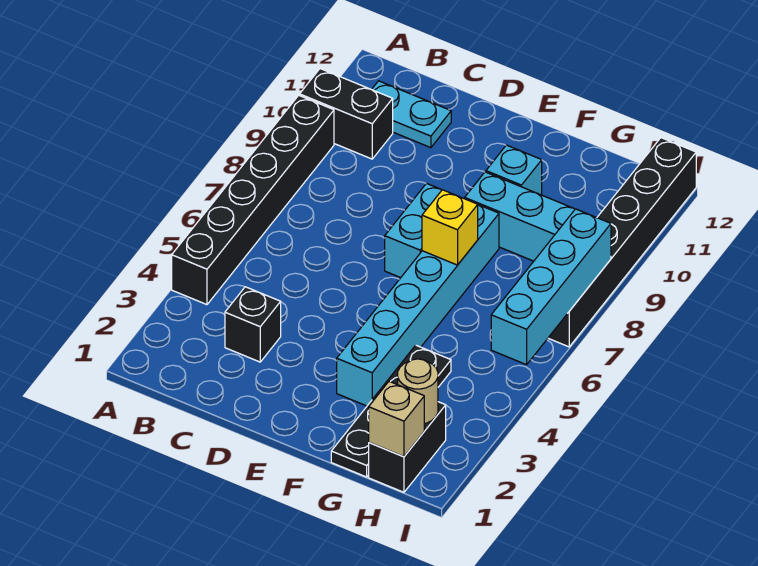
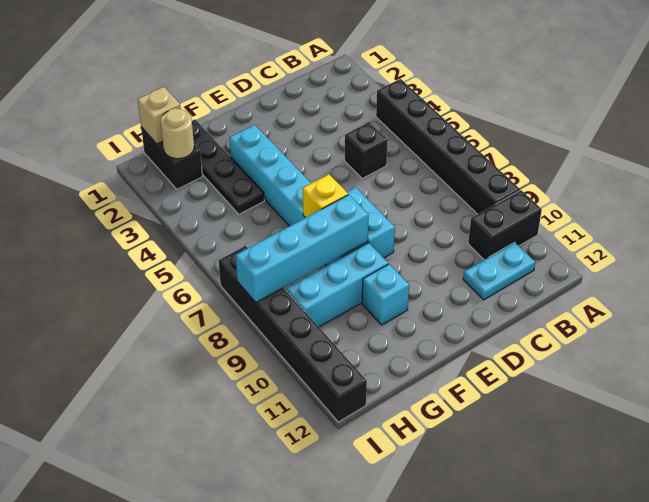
black brick C3 level 1 -> black brick C5 level 1
cyan brick I5:I8 level 2 -> cyan brick F8:I8 level 2

